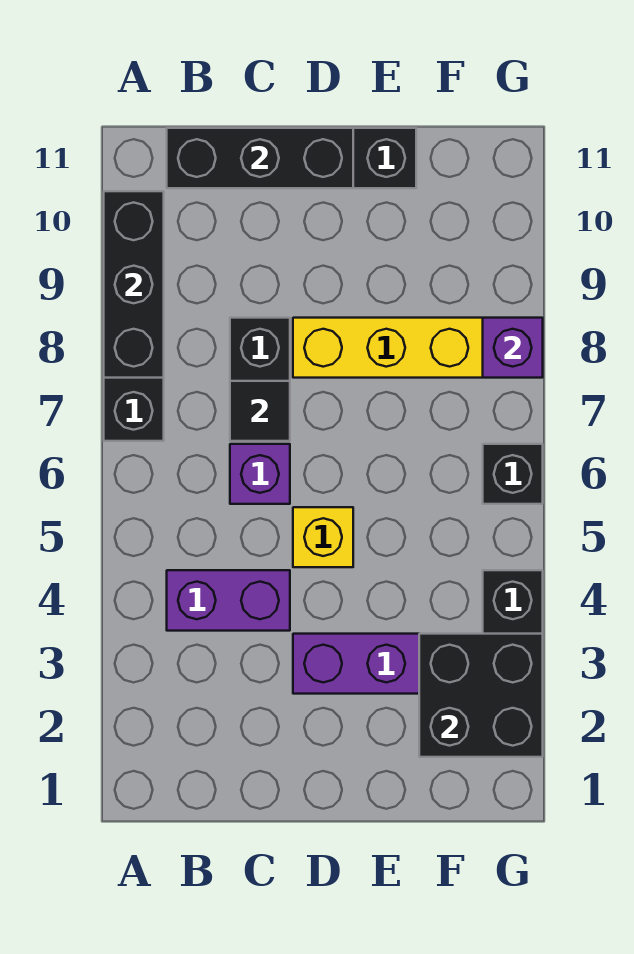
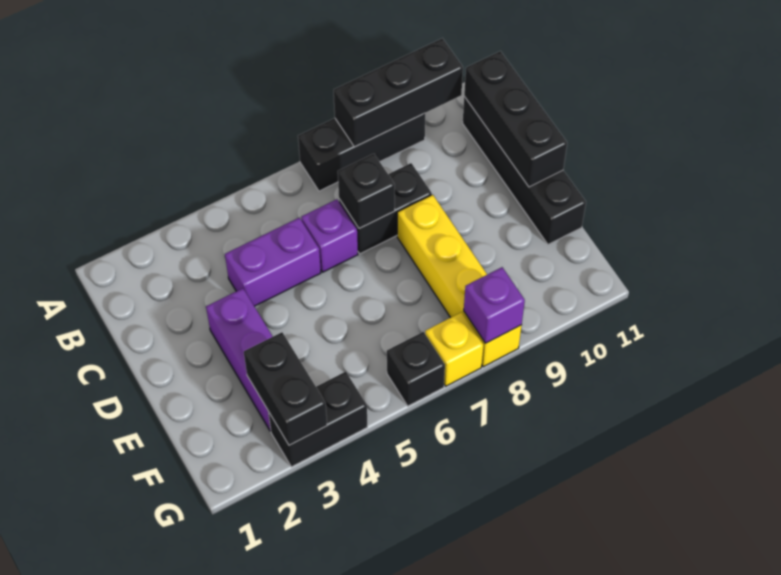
purple brick B4:C4 level 1 -> purple brick C4:C5 level 1
black tile C7 level 2 -> black brick C7 level 2
yellow brick D5 level 1 -> yellow brick G7 level 1
black brick F2:G3 level 2 -> black brick F3:G3 level 2

